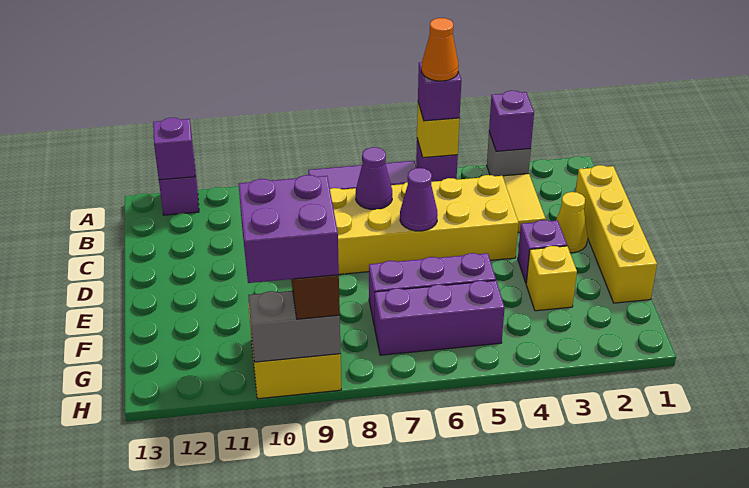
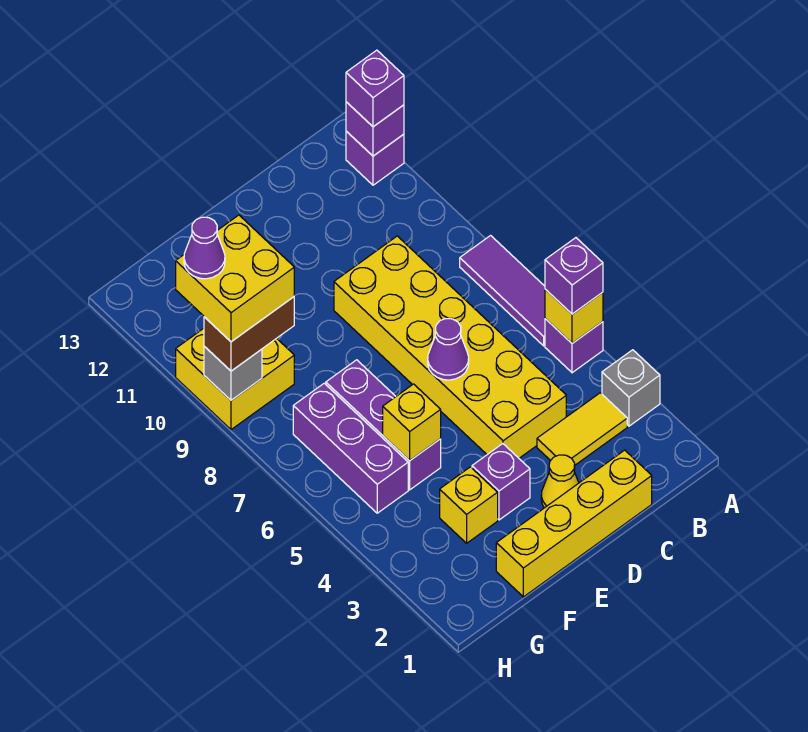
purple brick A3 level 2 -> purple brick A12 level 3
orange cone A5 level 4 -> none
purple cone C7 level 2 -> purple cone H10 level 5
none -> yellow brick F5 level 2
purple brick G9:H10 level 4 -> yellow brick G9:H10 level 4
grey brick H9:H10 level 2 -> grey brick H9 level 2

